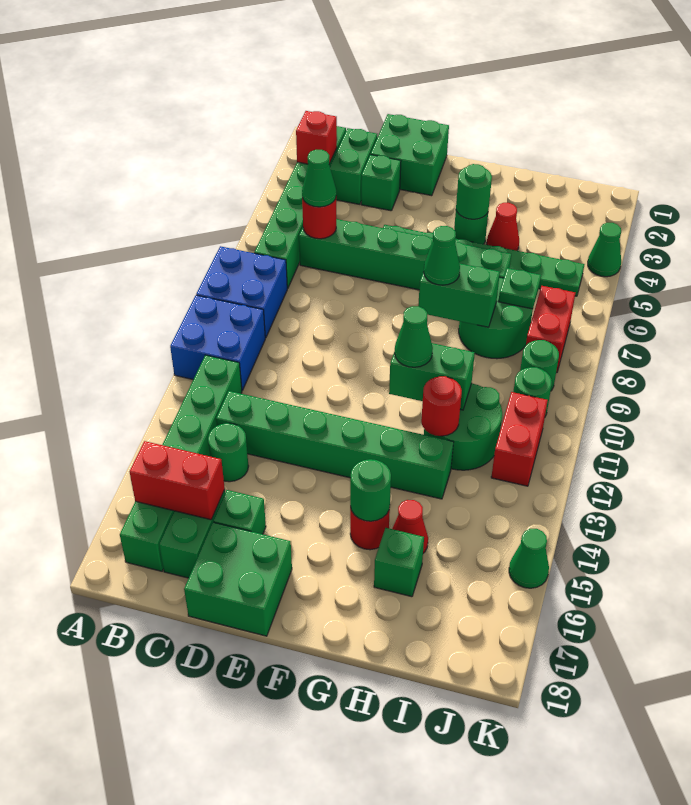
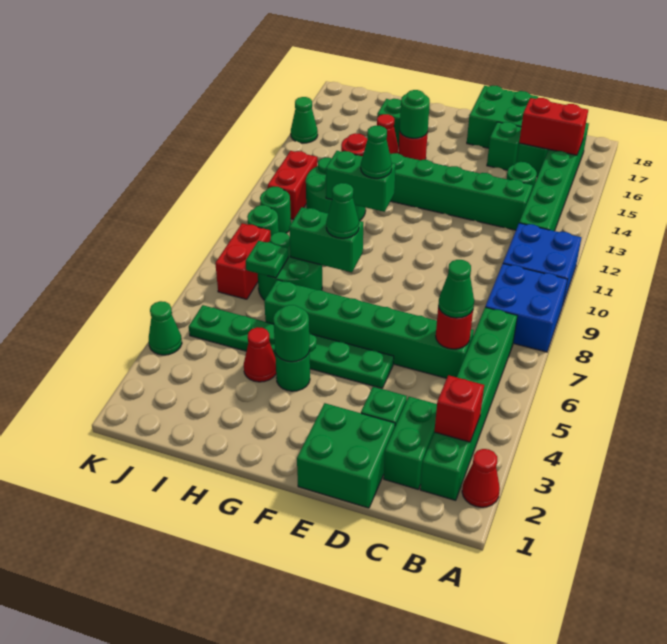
none -> red cone A2 level 1

